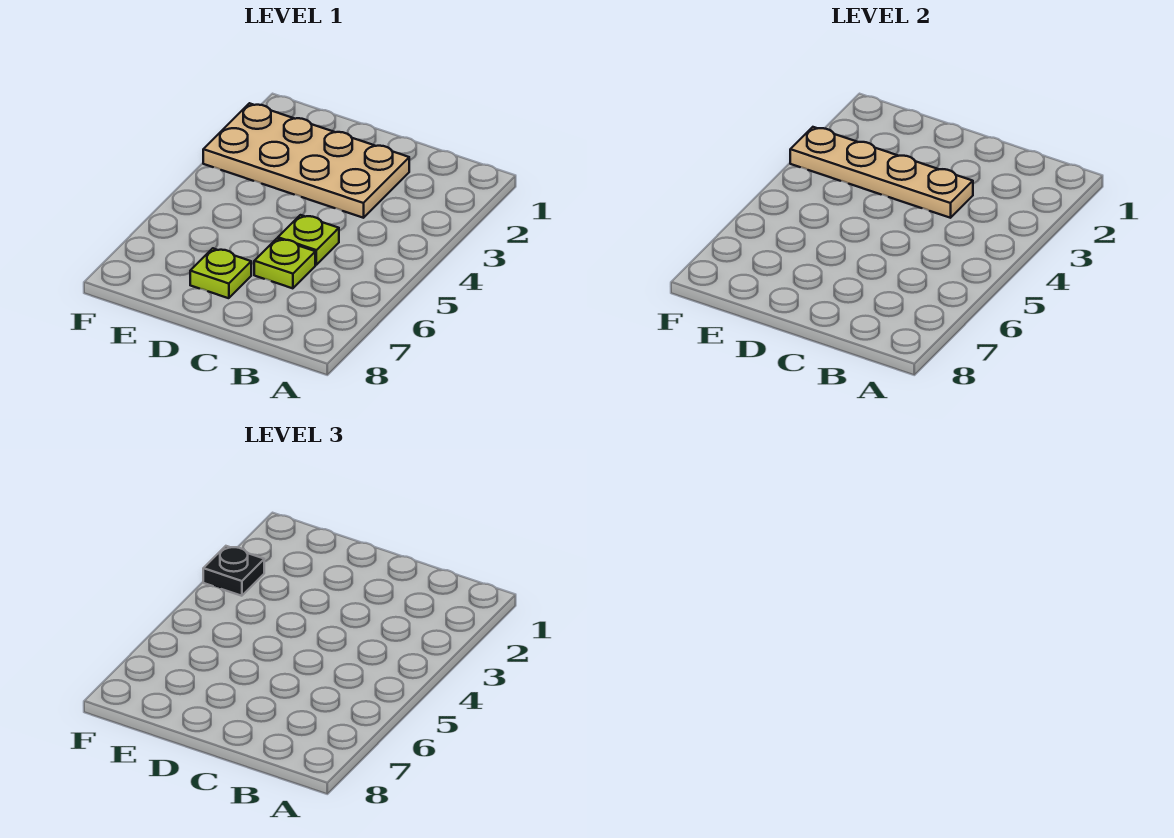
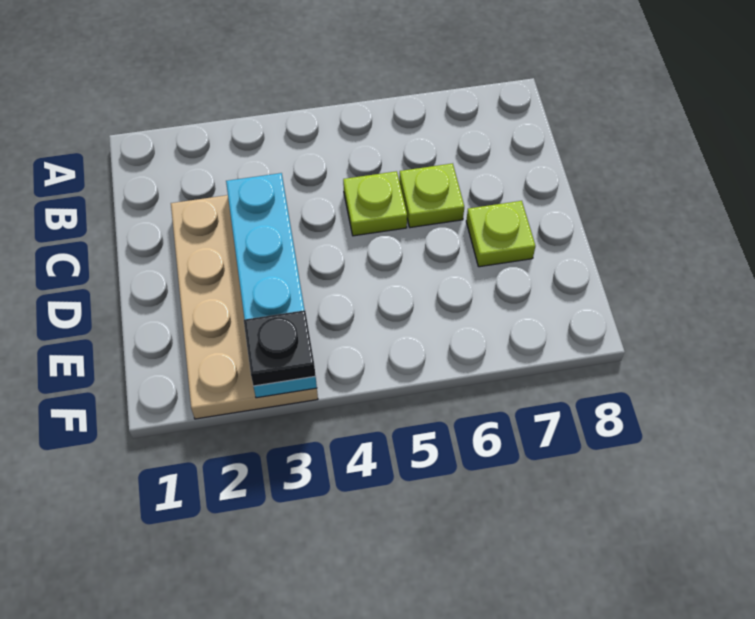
tan plate C3:F3 level 2 -> cyan plate C3:F3 level 2

